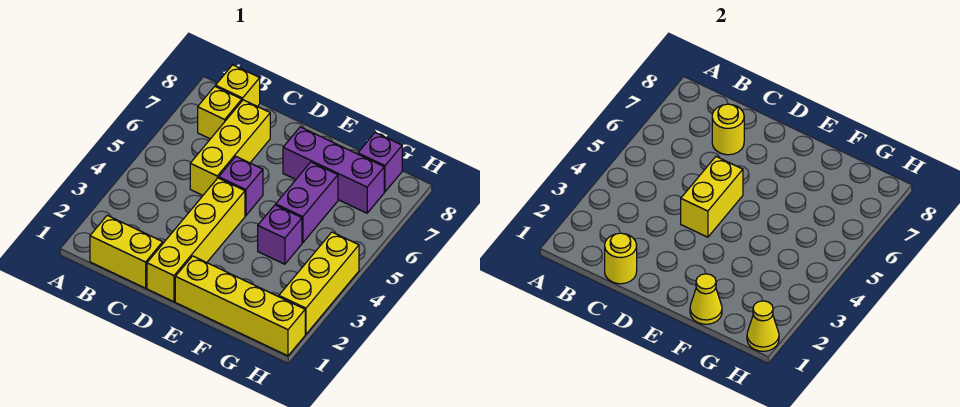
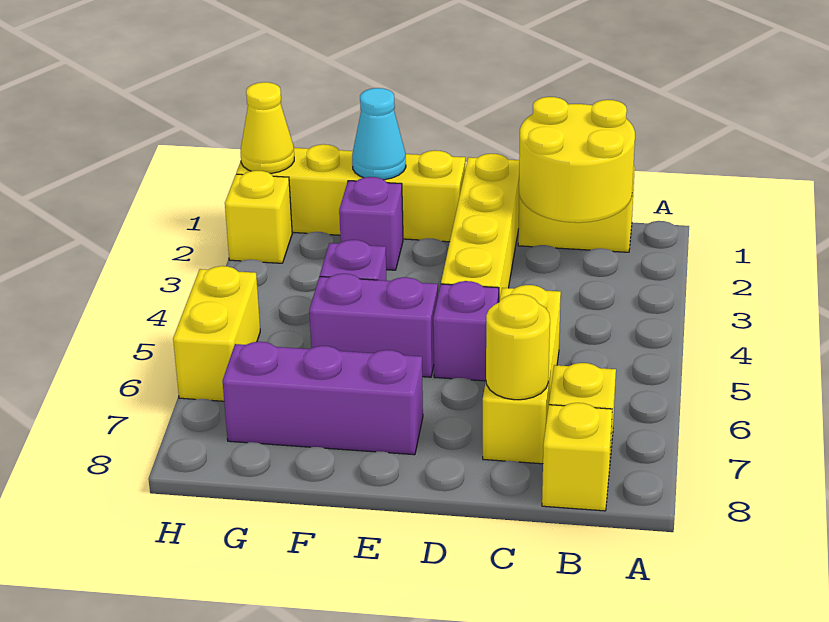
yellow round brick C1 level 2 -> yellow round brick B1:C2 level 2
yellow brick D4:D5 level 2 -> yellow brick H5:H6 level 1
yellow cone F1 level 2 -> cyan cone F1 level 2
purple brick F5:F6 level 1 -> purple brick E5:F5 level 1
purple brick G8 level 1 -> purple brick F2 level 1
yellow brick H2:H4 level 1 -> yellow brick H2 level 1

